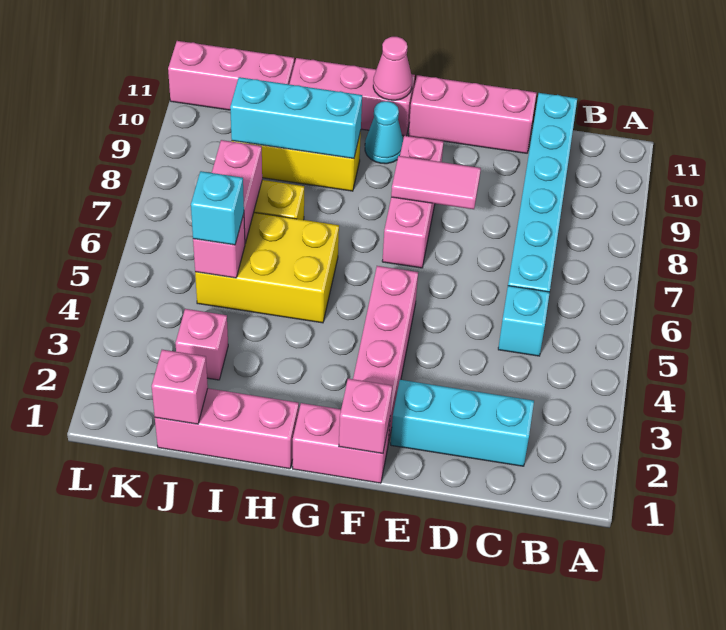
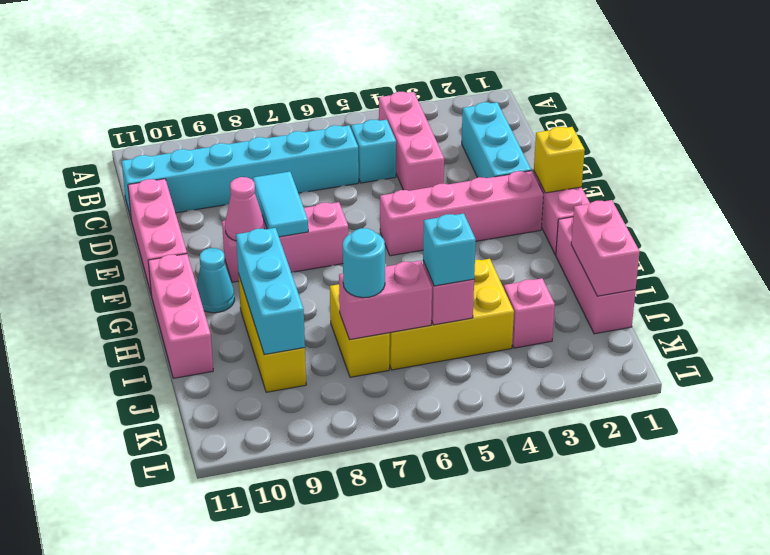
pink tile E8:F8 level 2 -> cyan tile E8:F8 level 2
pink brick F1 level 2 -> yellow brick F1 level 2
pink cone G11 level 2 -> pink cone F9 level 2
yellow brick H5:J6 level 1 -> yellow brick I4:J6 level 1
pink brick J1 level 2 -> pink brick I1:J1 level 2
none -> cyan round brick J7 level 3
pink brick J11:L11 level 1 -> pink brick B4:D4 level 1

